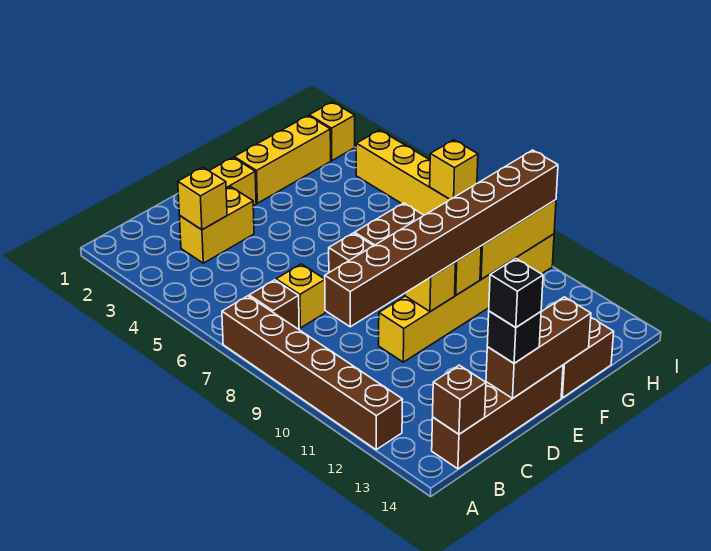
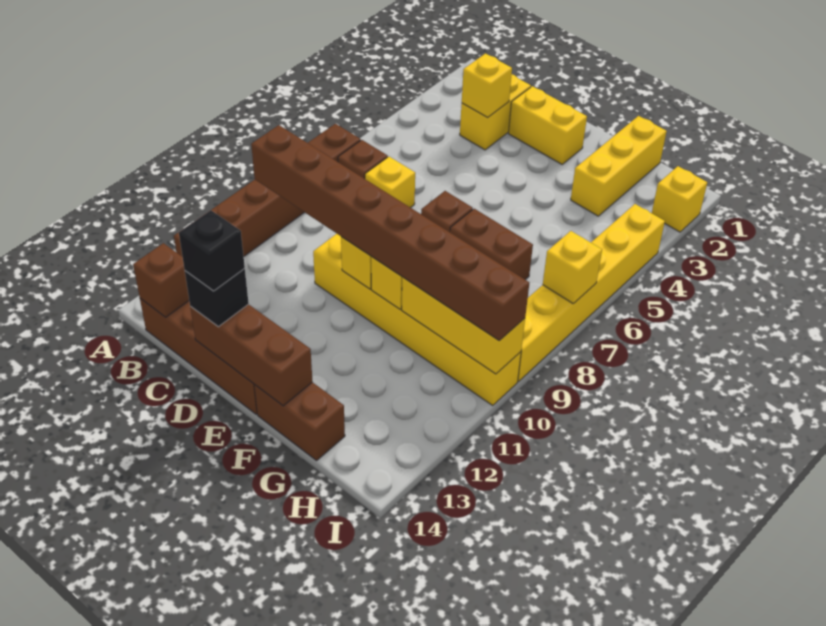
yellow brick C3:D3 level 1 -> yellow brick C2:C3 level 1
yellow brick F2:H2 level 1 -> yellow brick G1:G3 level 1

